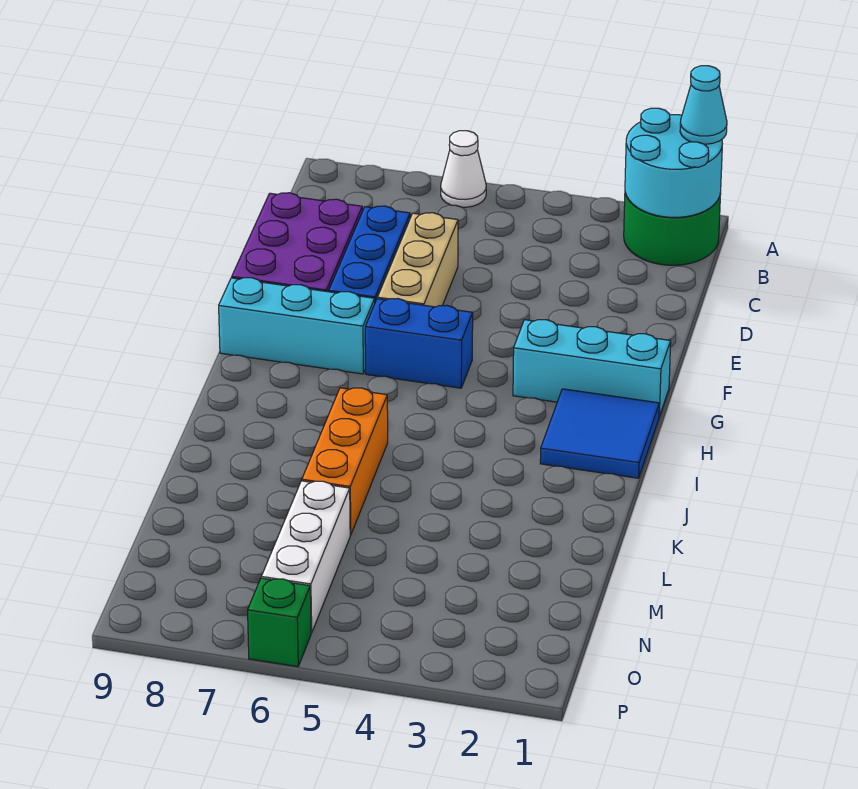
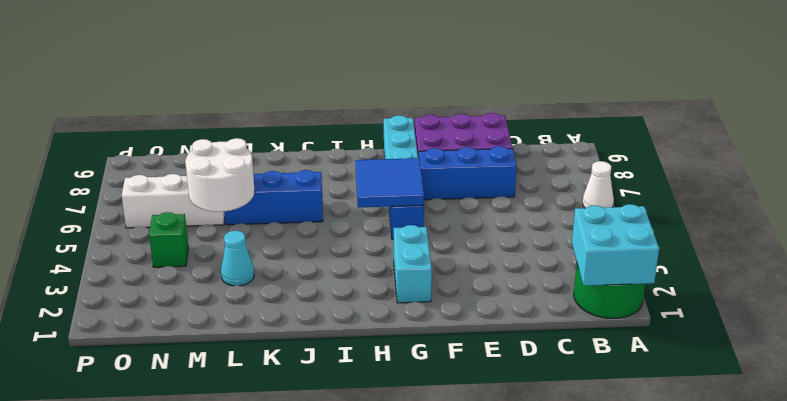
cyan round brick A1:B2 level 2 -> cyan brick A1:B2 level 2
cyan cone A1 level 3 -> cyan cone L3 level 1
tan brick D6:F6 level 1 -> none
cyan brick G1:G3 level 1 -> cyan brick G2:G3 level 1
blue tile H1:I2 level 1 -> blue tile G5:H6 level 2
orange brick J6:L6 level 1 -> blue brick J6:L6 level 1
none -> white round brick L5:M6 level 2
green brick P6 level 1 -> green brick N4 level 1

